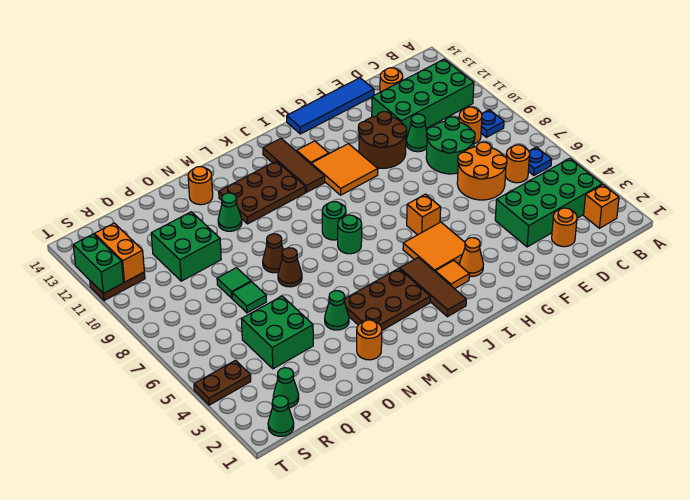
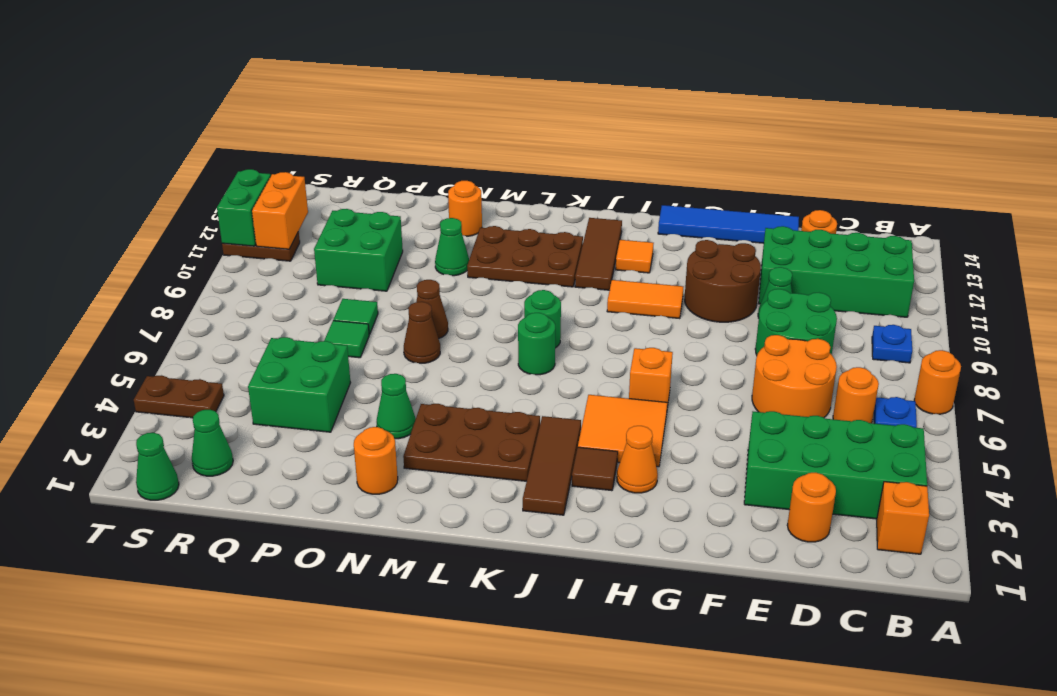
orange round brick C9 level 1 -> orange round brick A7 level 1
orange tile H10:I11 level 1 -> orange tile H10:I10 level 1
orange tile I3 level 1 -> brown tile I3 level 1

